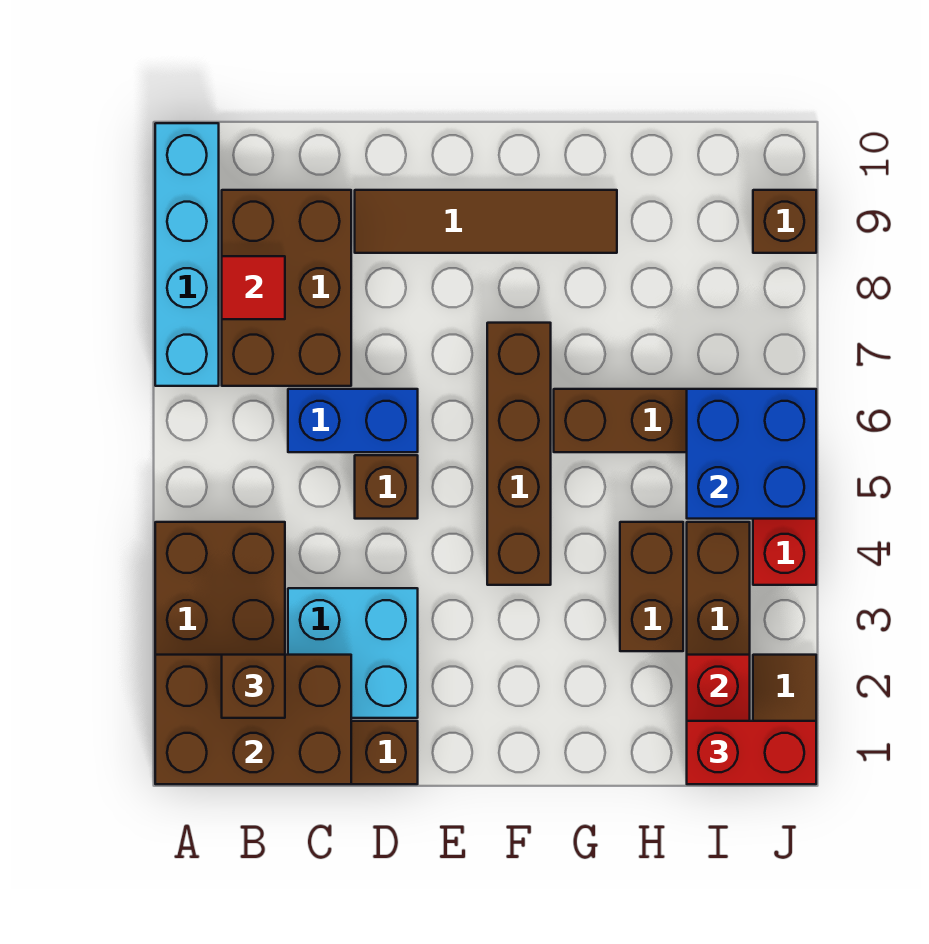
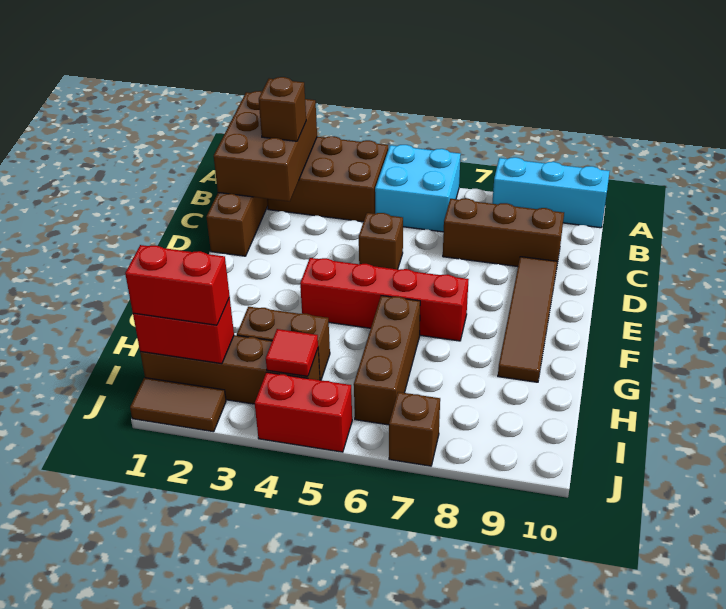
cyan brick A7:A10 level 1 -> cyan brick A8:A10 level 1
brown brick B7:C9 level 1 -> brown brick C7:C9 level 1
red tile B8 level 2 -> red tile I4 level 2
cyan brick C2:D3 level 1 -> cyan brick A5:B6 level 1
blue brick C6:D6 level 1 -> none
brown brick F4:F7 level 1 -> red brick F4:F7 level 1
red brick I1:J1 level 3 -> red brick I1:I2 level 3
blue brick I5:J6 level 2 -> none
brown brick J9 level 1 -> brown brick J7 level 1

